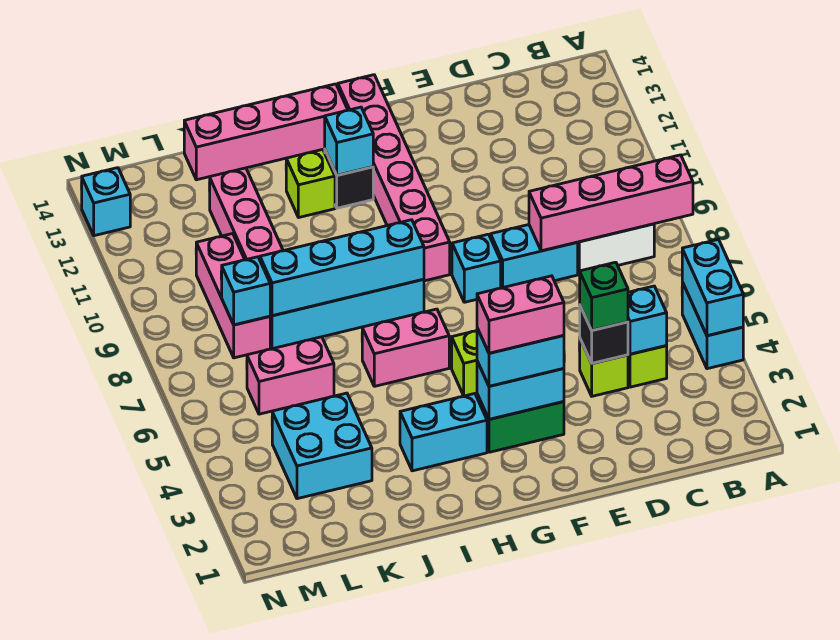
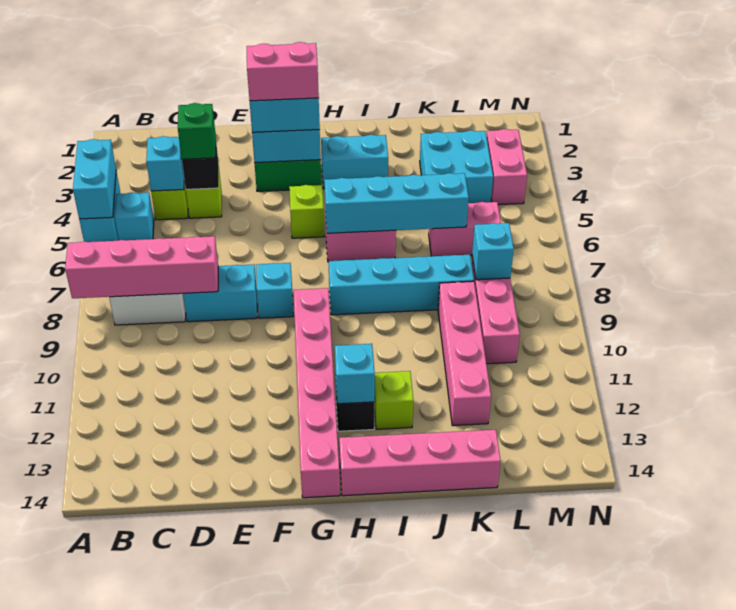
cyan brick H8:K8 level 2 -> cyan brick H6:K6 level 2
none -> pink brick M3:M4 level 1
cyan brick N13 level 1 -> cyan brick B5 level 1

